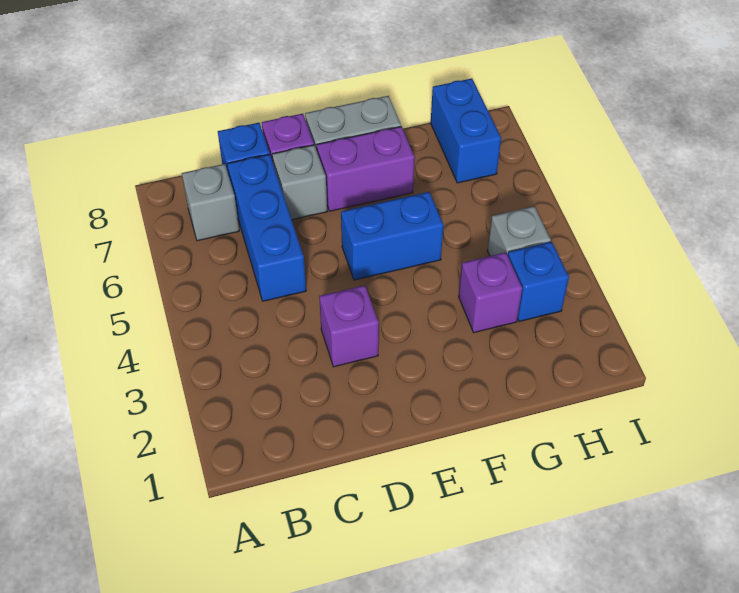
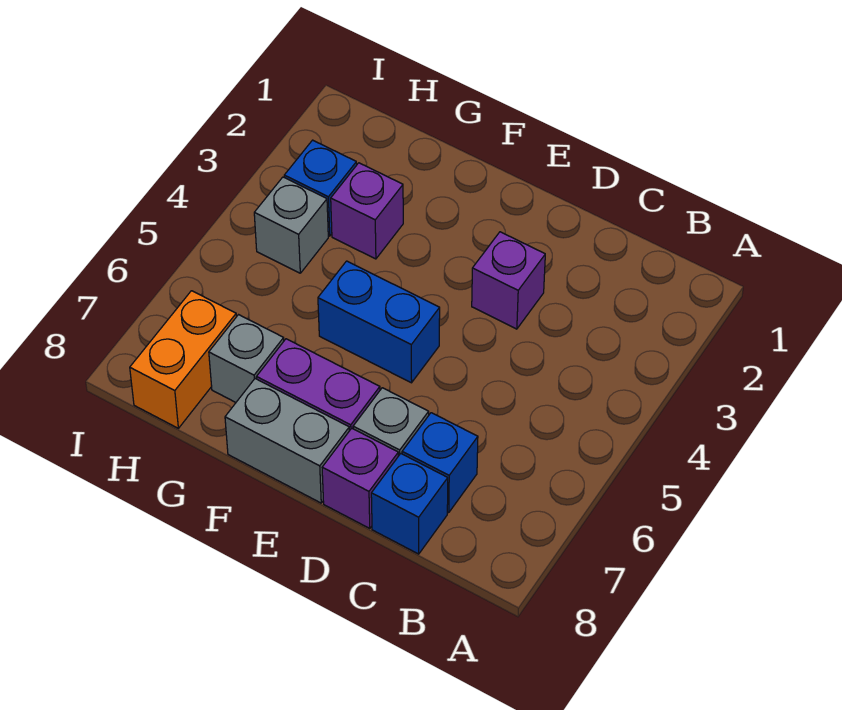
grey brick B7 level 1 -> grey brick G7 level 1
blue brick C5:C7 level 1 -> blue brick C7 level 1
blue brick H7:H8 level 1 -> orange brick H7:H8 level 1

